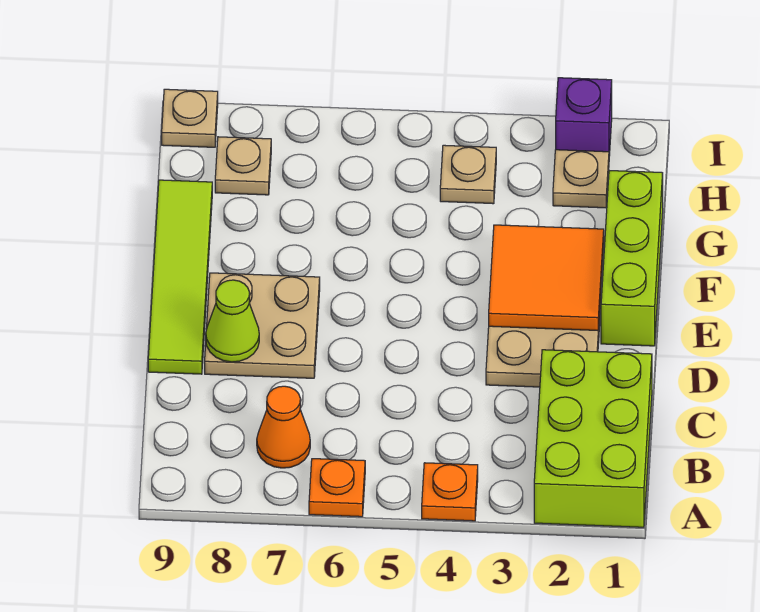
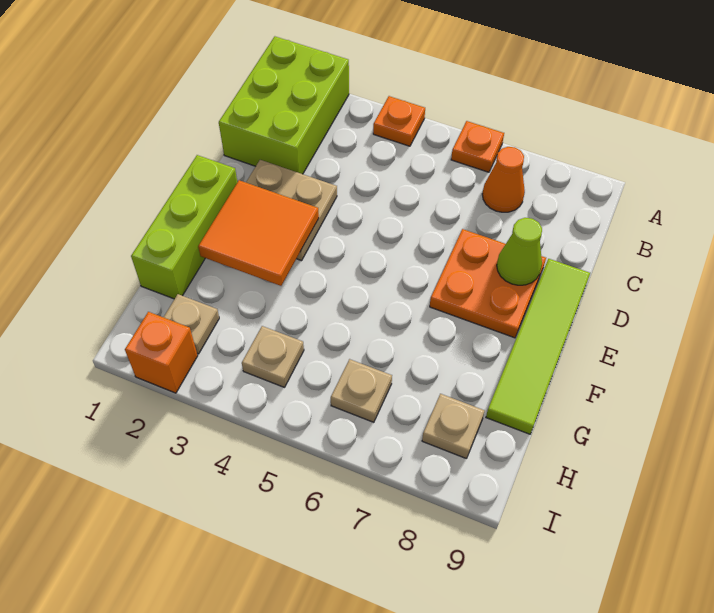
tan plate D7:E8 level 1 -> orange plate D7:E8 level 1
purple brick I2 level 1 -> orange brick I2 level 1
tan plate I9 level 1 -> tan plate H6 level 1

